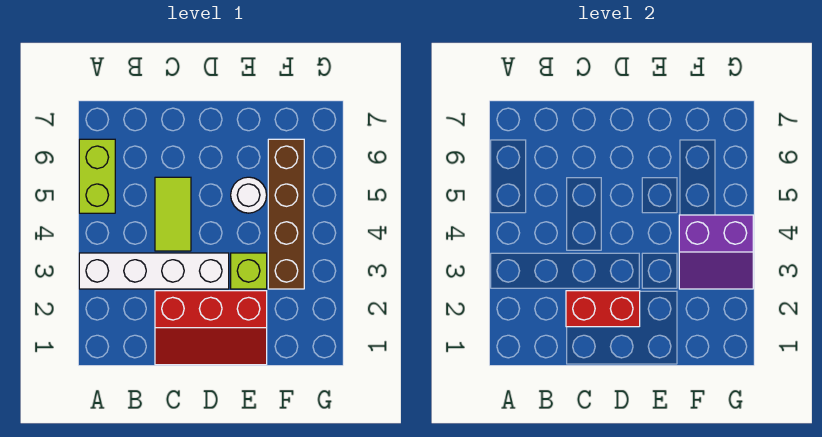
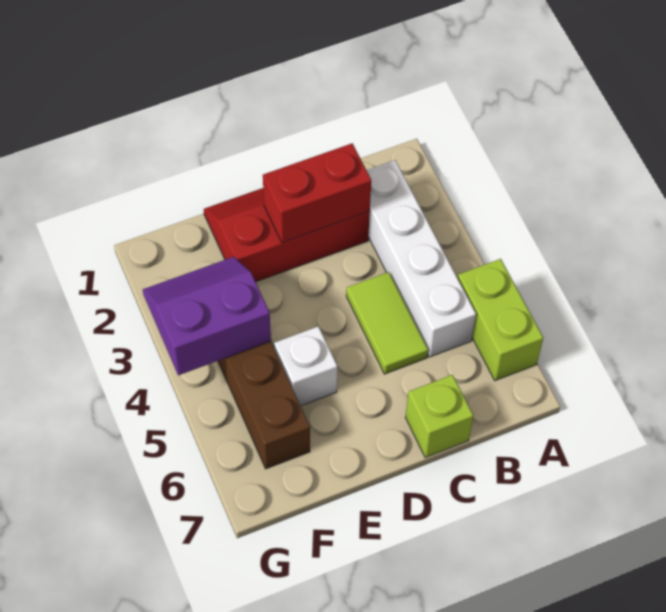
white brick A3:D3 level 1 -> white brick B2:B5 level 1
lime brick E3 level 1 -> lime brick C7 level 1
white round brick E5 level 1 -> white brick E5 level 1

